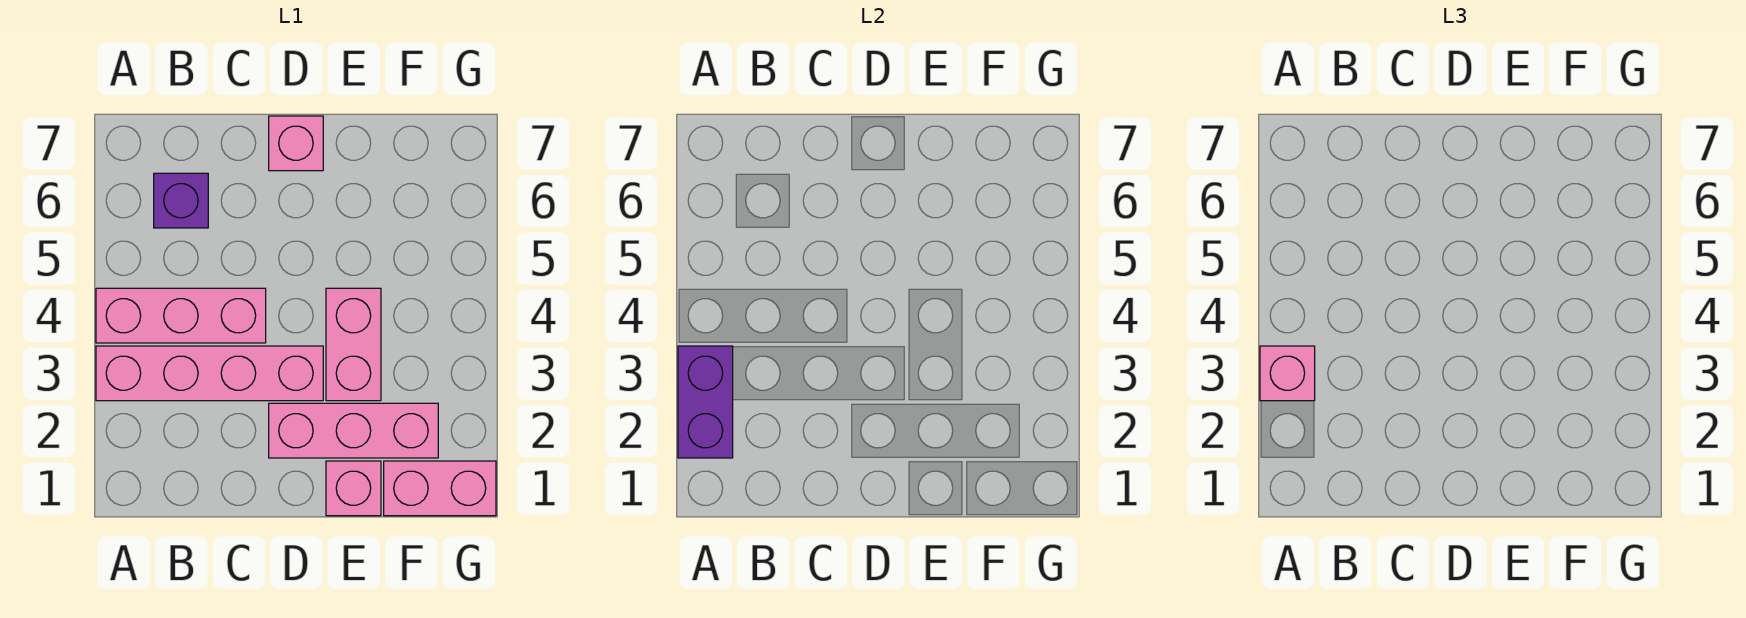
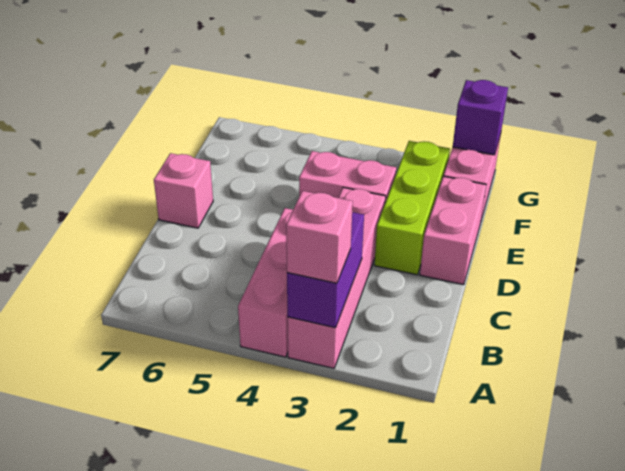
purple brick A2:A3 level 2 -> purple brick A3:B3 level 2
purple brick B6 level 1 -> purple brick G1 level 2
pink brick D2:F2 level 1 -> lime brick D2:F2 level 1
pink brick E1 level 1 -> pink brick D1:E1 level 1

